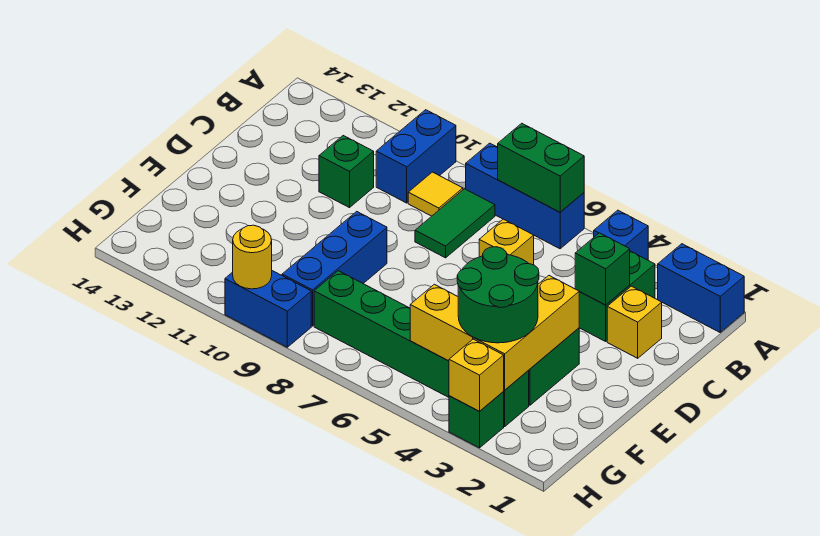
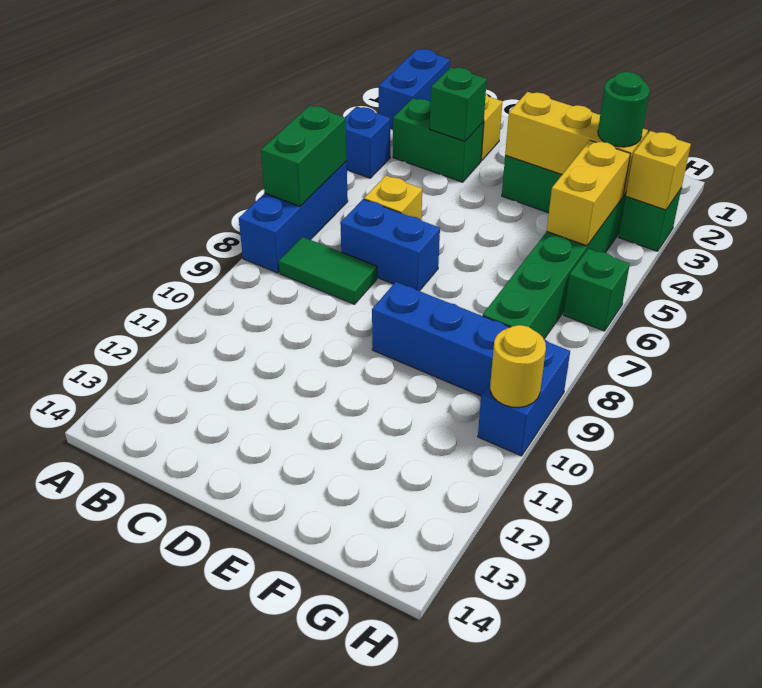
blue brick A10:B10 level 1 -> blue brick C7:D7 level 1
yellow tile B9 level 1 -> none
green brick C11 level 1 -> green brick H6 level 1
green round brick F3:G4 level 3 -> green round brick G3 level 3

